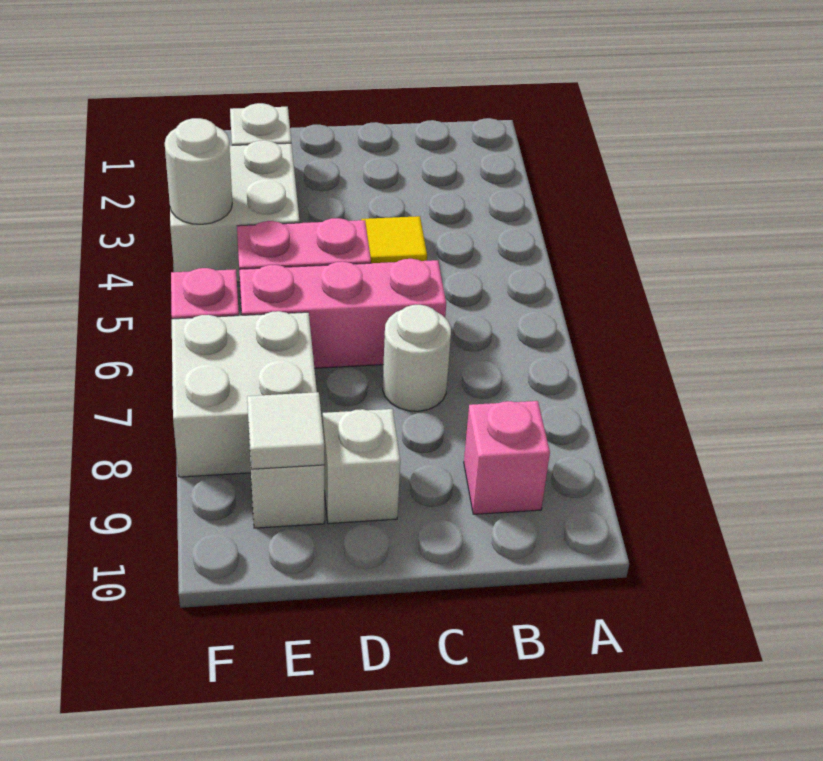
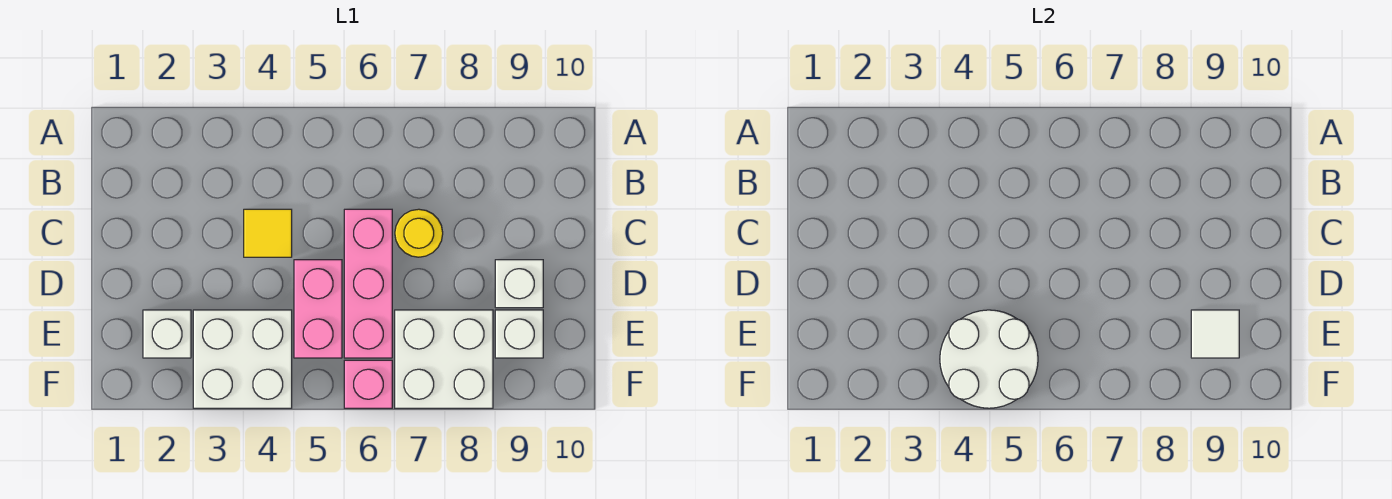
pink brick B9 level 1 -> none
white round brick C7 level 1 -> yellow round brick C7 level 1
white round brick F4 level 2 -> white round brick E4:F5 level 2

